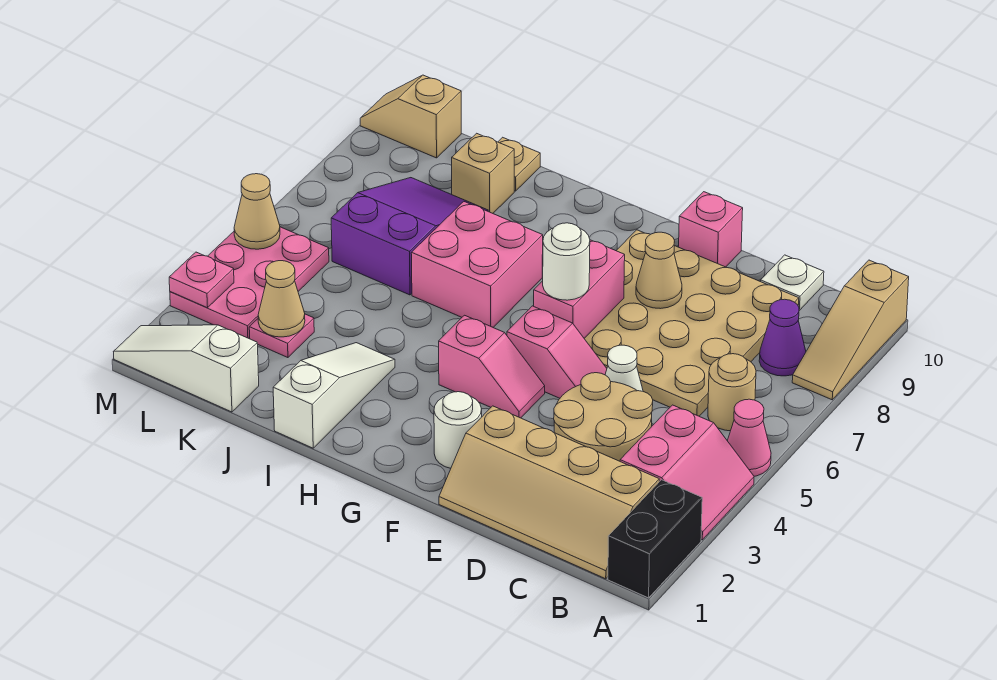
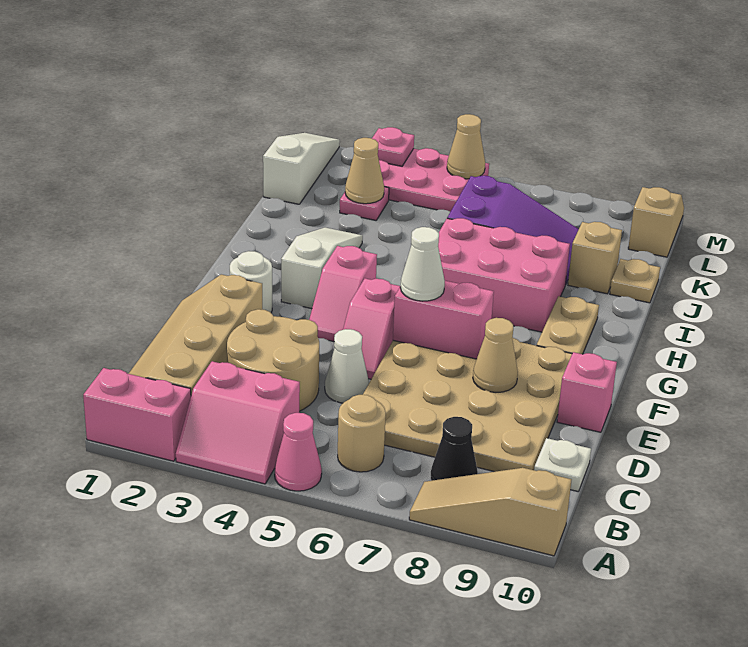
black brick A1:A2 level 1 -> pink brick A1:A2 level 1
purple cone B8 level 1 -> black cone B8 level 1
white round brick F6 level 3 -> white cone F6 level 3
none -> tan plate G9:H9 level 1
pink brick H6:I7 level 1 -> pink brick H6:I8 level 1
white slope I1:I3 level 1 top 1 -> white slope G3:I3 level 1 top G

